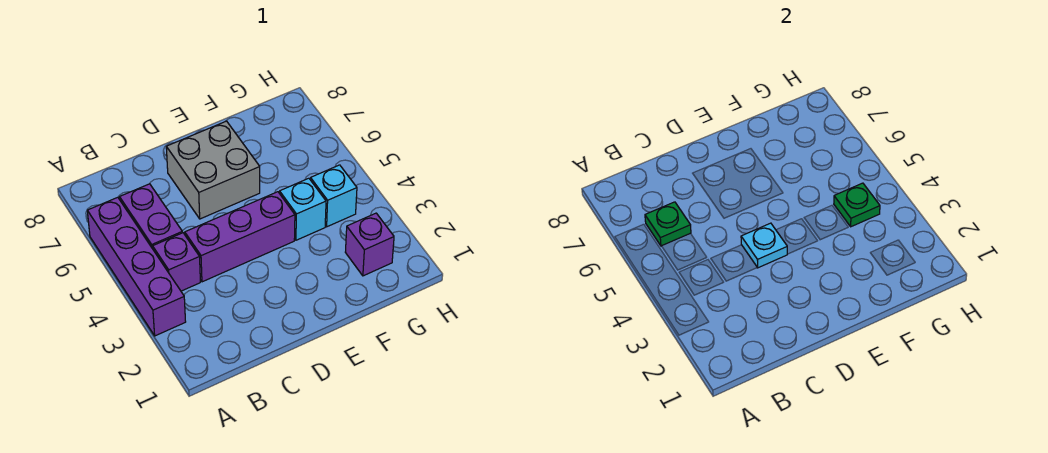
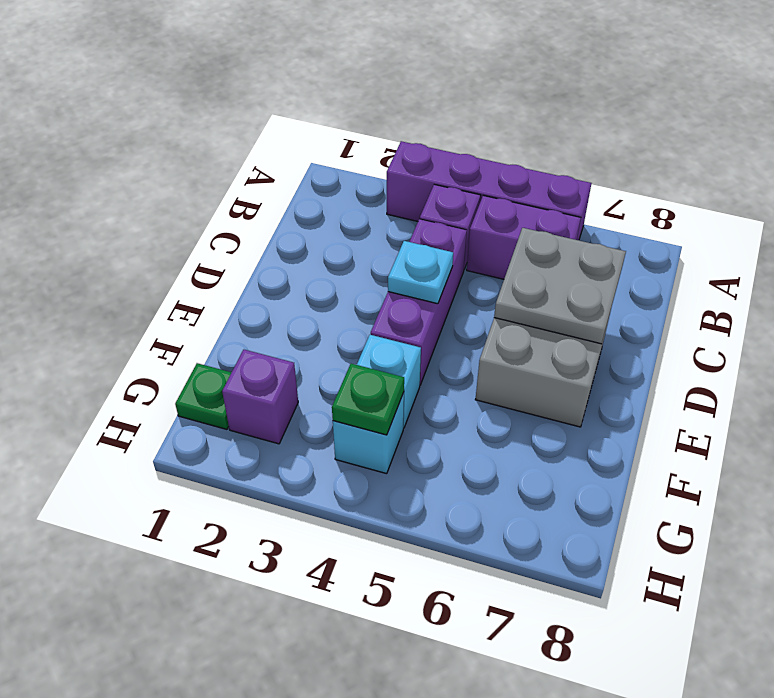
green plate B6 level 2 -> green plate G1 level 1
none -> grey plate C6:D7 level 2

